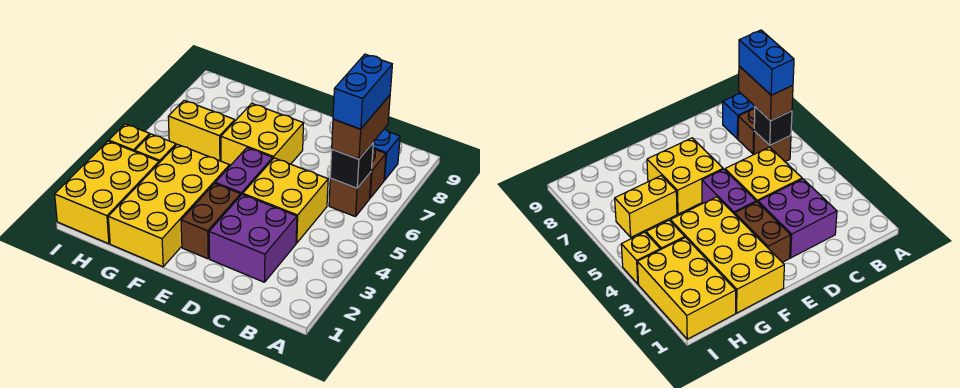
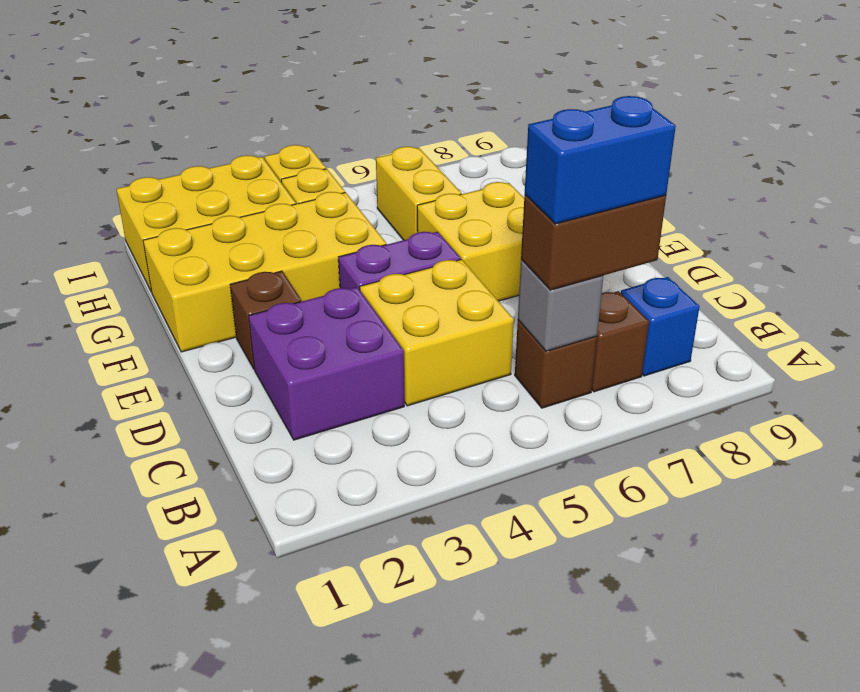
black brick B6 level 2 -> grey brick B6 level 2
brown brick E2:E3 level 1 -> brown brick E2 level 1

